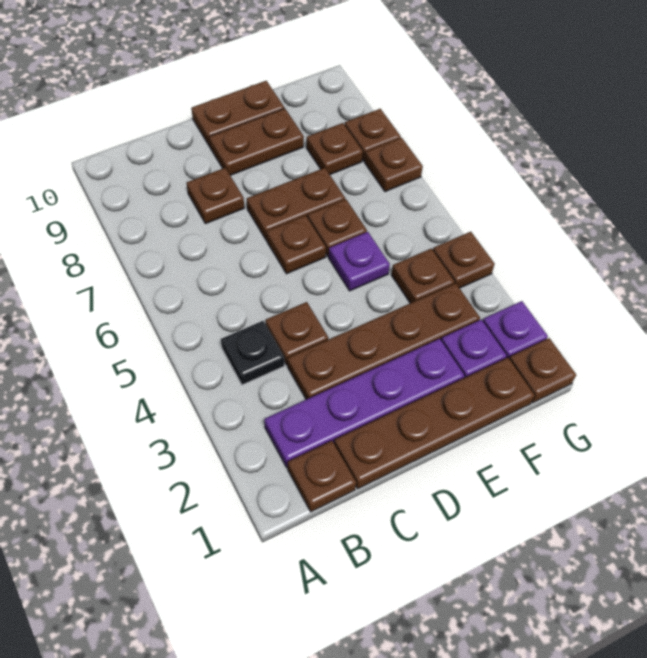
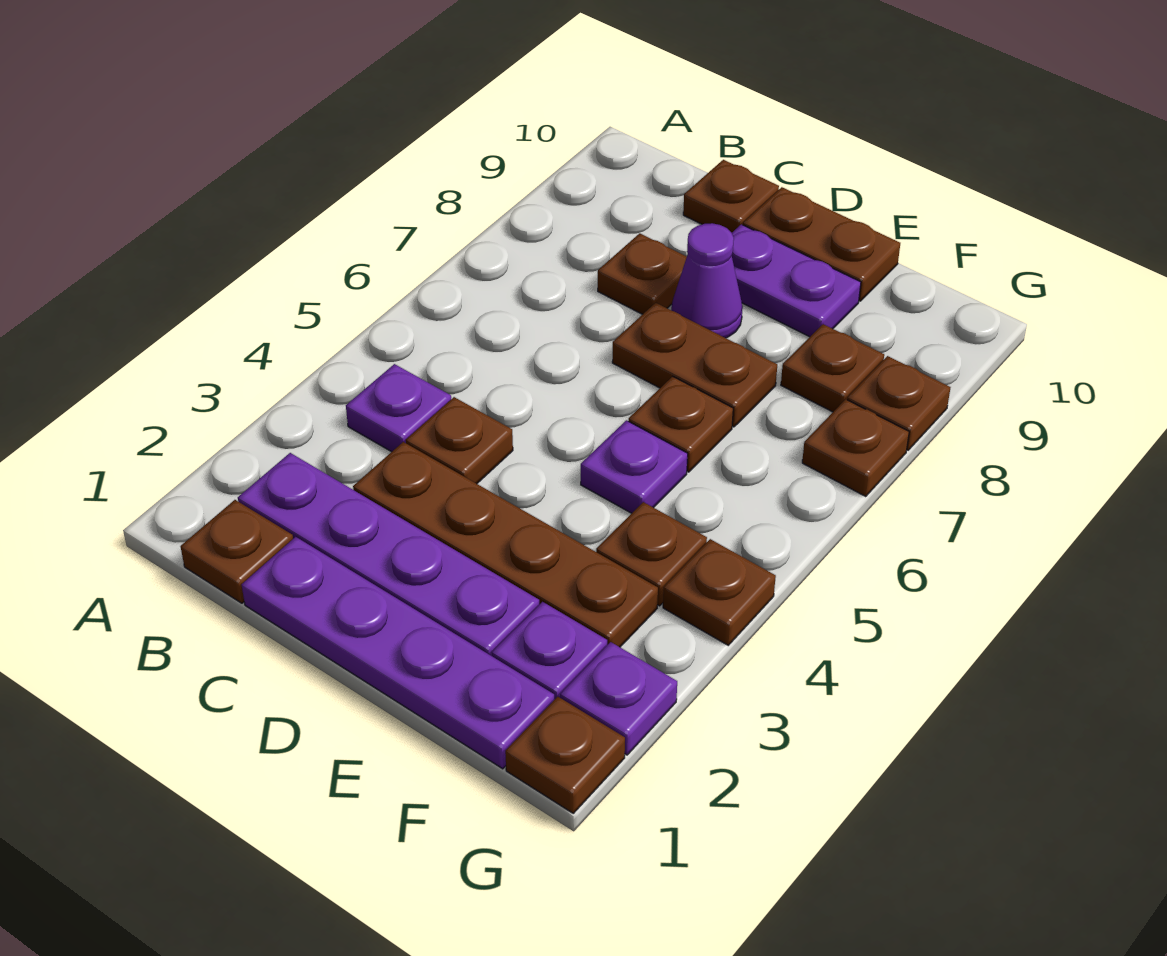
black plate B4 level 1 -> purple plate B4 level 1
brown plate C1:F1 level 1 -> purple plate C1:F1 level 1
brown plate D6 level 1 -> brown plate C10 level 1
none -> purple cone D8 level 1
brown plate D9:E9 level 1 -> purple plate D9:E9 level 1

